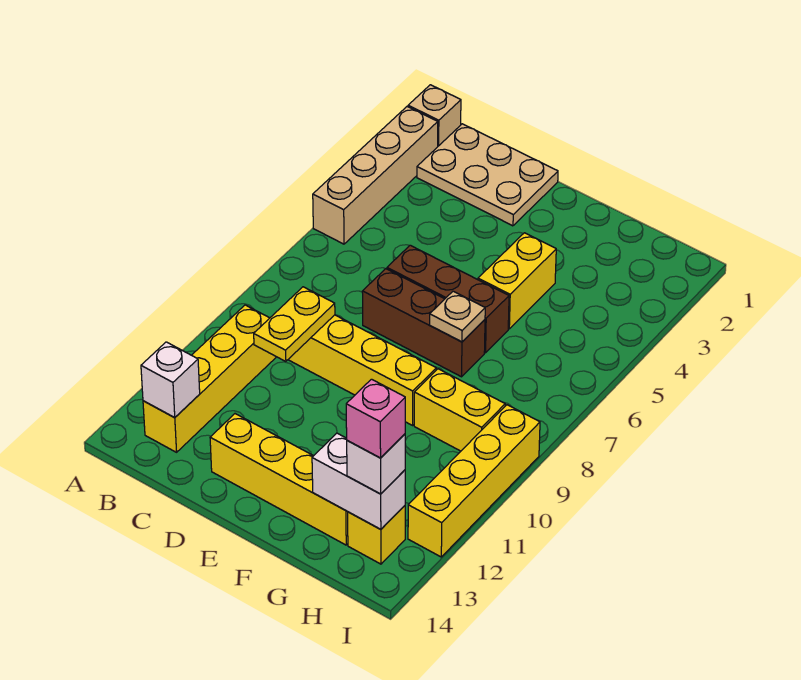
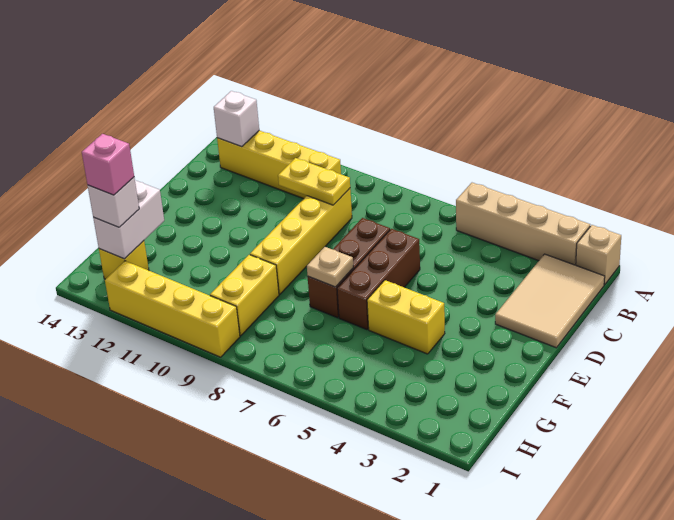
tan plate B1:D2 level 1 -> tan tile B1:D2 level 1
yellow brick D13:G13 level 1 -> none

